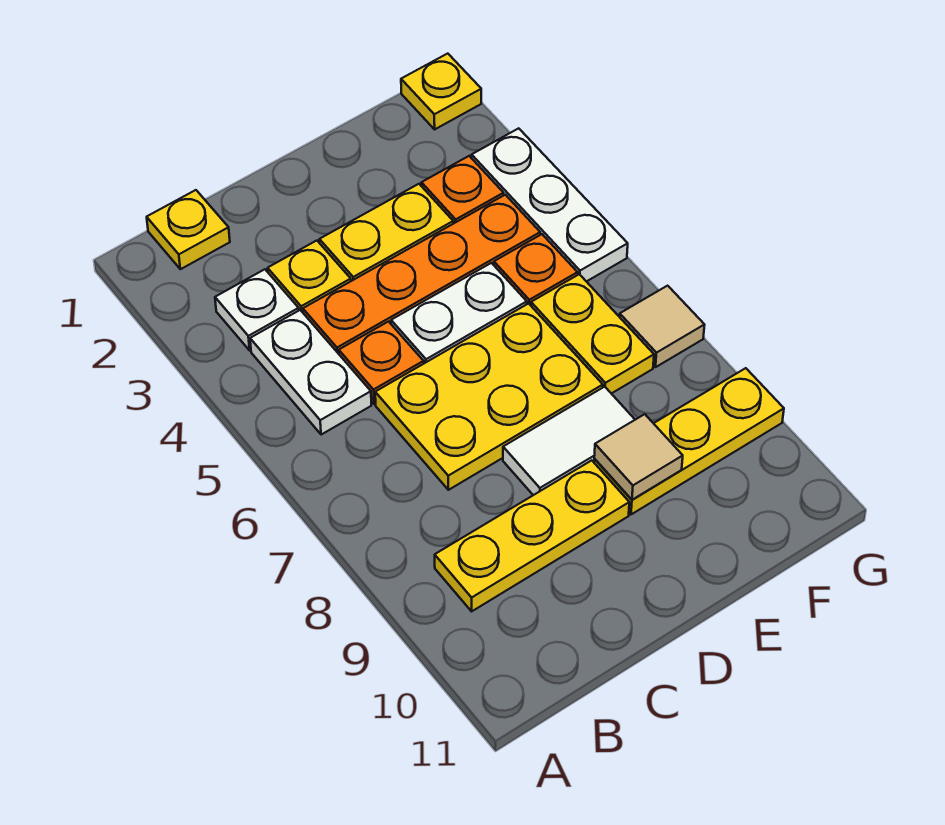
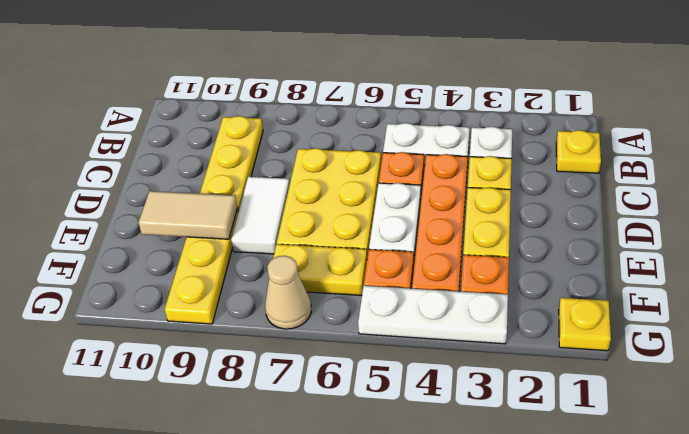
tan tile E9 level 2 -> tan tile E9:E10 level 2
tan tile G7 level 1 -> tan cone G7 level 1

